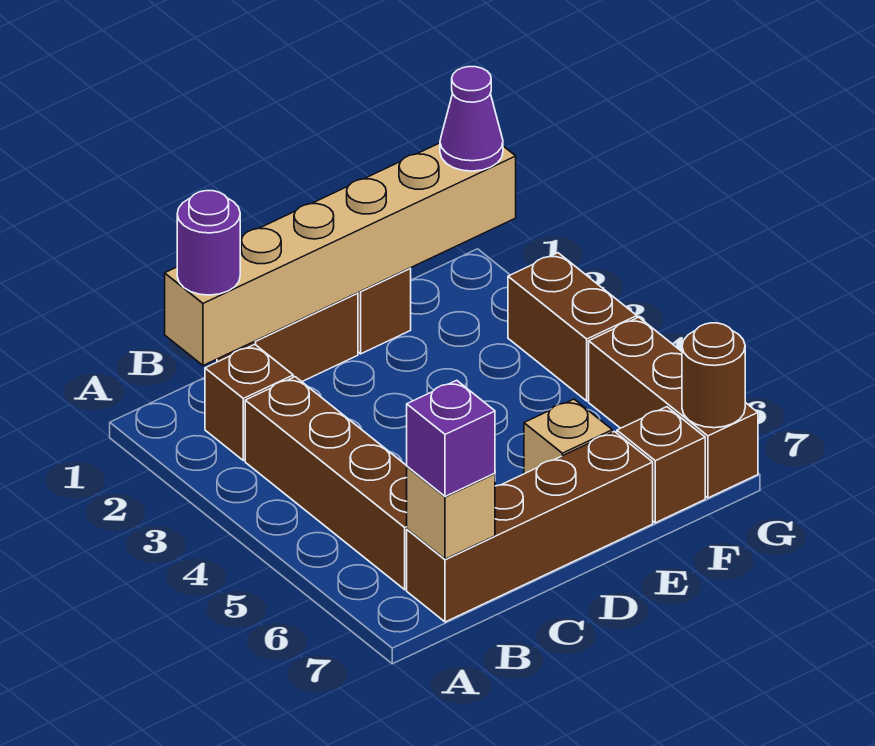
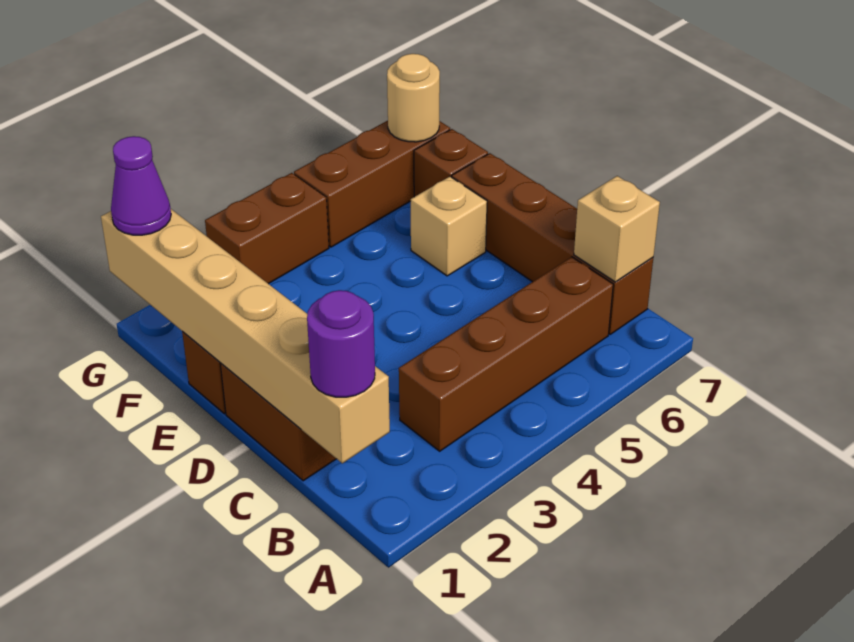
brown brick B2 level 1 -> none
purple brick B7 level 3 -> none
brown round brick G7 level 2 -> tan round brick G7 level 2

